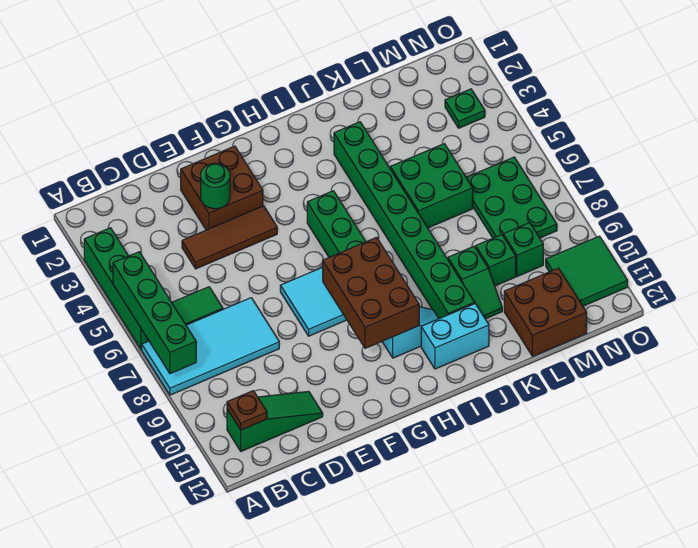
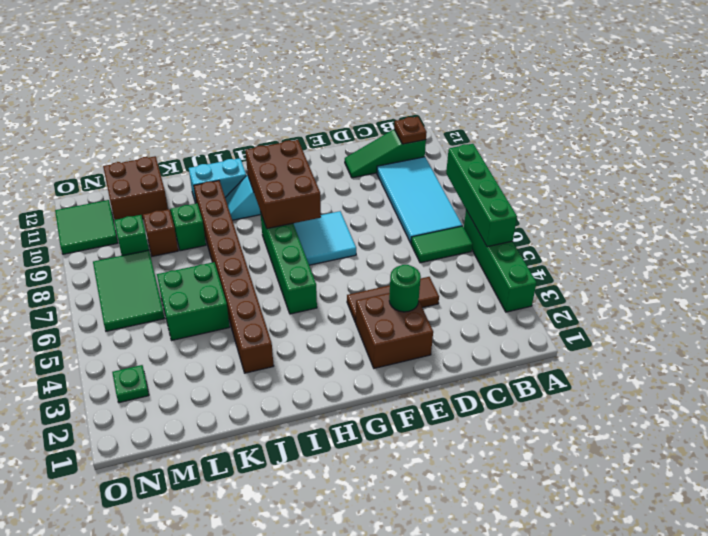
cyan tile A7:D8 level 1 -> cyan tile B7:C10 level 1
green brick J3:J10 level 1 -> brown brick J3:J10 level 1
green brick L9 level 1 -> brown brick L9 level 1
green plate M6:N8 level 1 -> green tile M6:N8 level 1

